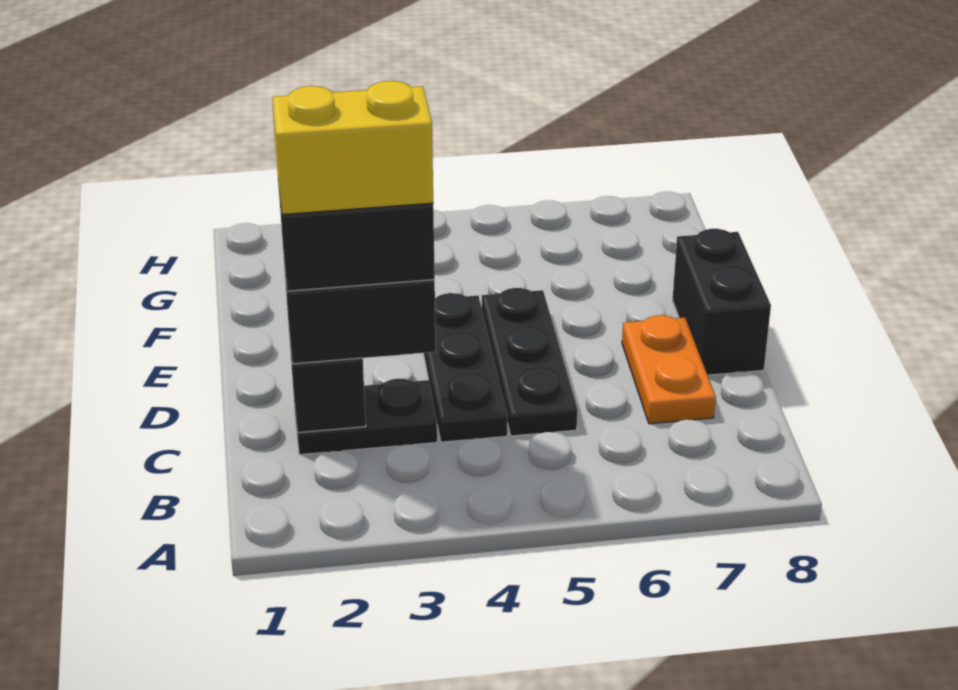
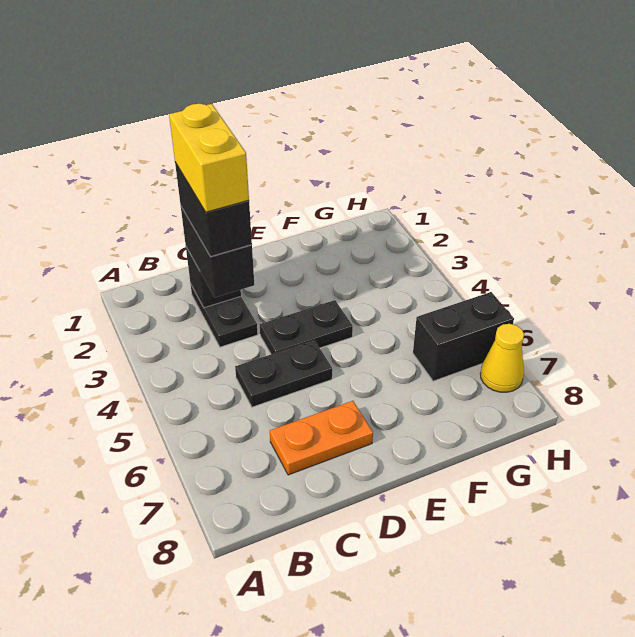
black plate C4:E4 level 1 -> black plate D4:E4 level 1
black plate C5:E5 level 1 -> black plate C5:D5 level 1
black brick D8:E8 level 1 -> black brick G6:H6 level 1
none -> yellow cone H7 level 1

